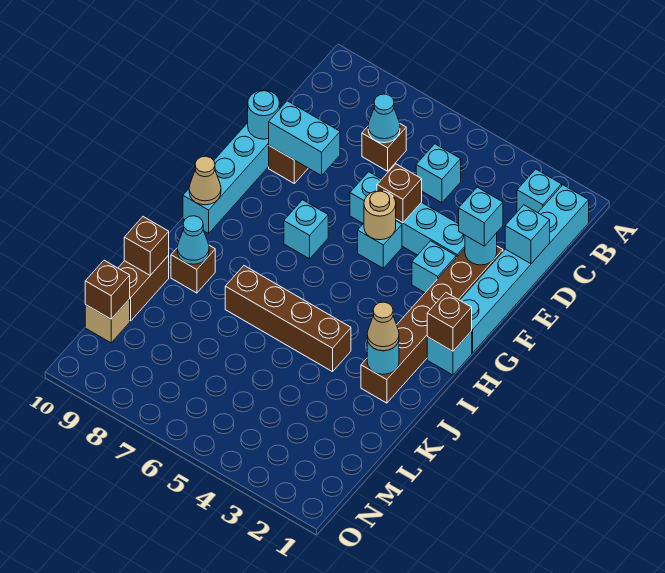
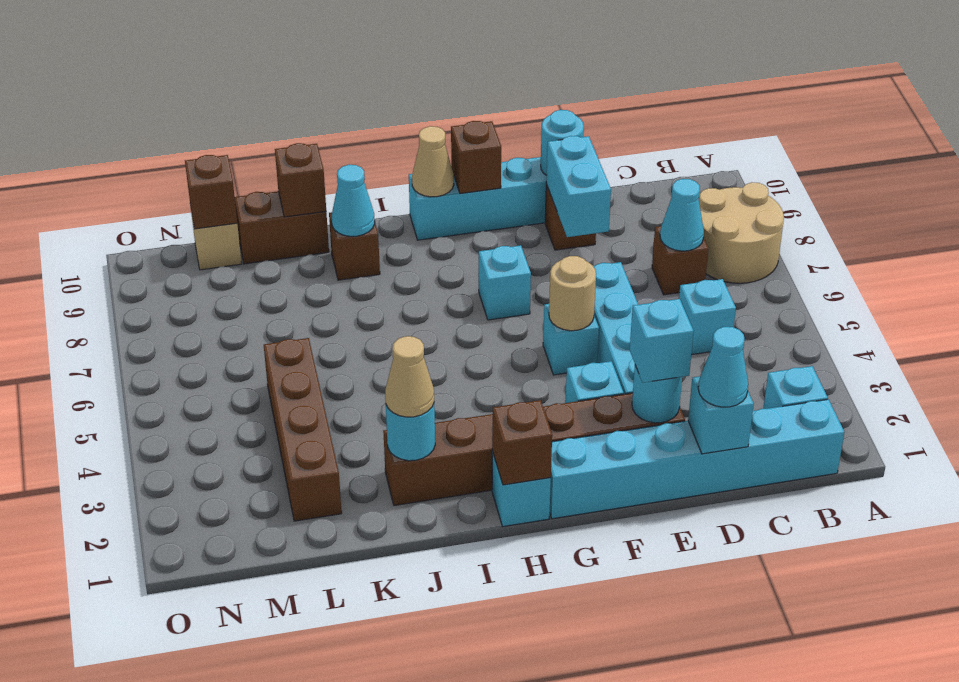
none -> tan round brick A7:B8 level 1
none -> cyan cone D1 level 3
brown brick E5 level 2 -> brown brick G10 level 2
brown brick J4:J7 level 1 -> brown brick L2:L5 level 1

